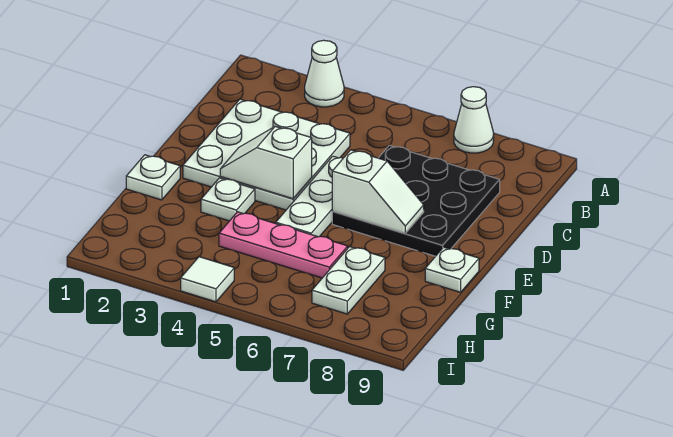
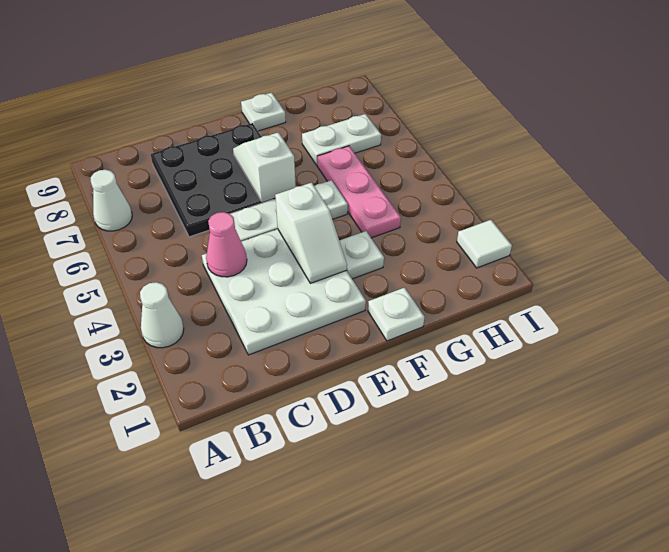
none -> pink cone C4 level 2
white tile I4 level 1 -> white tile I2 level 1

